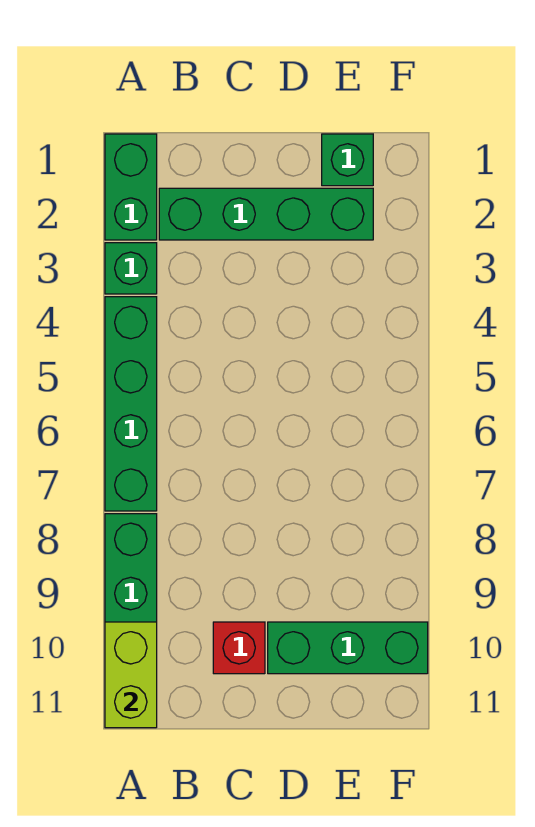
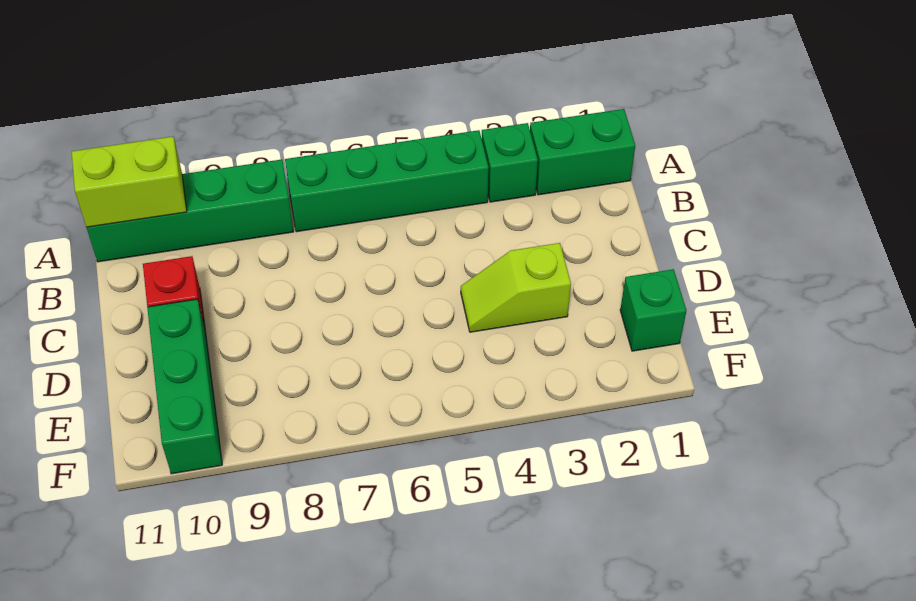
green brick B2:E2 level 1 -> none
none -> lime slope D3:D4 level 1 top 3

